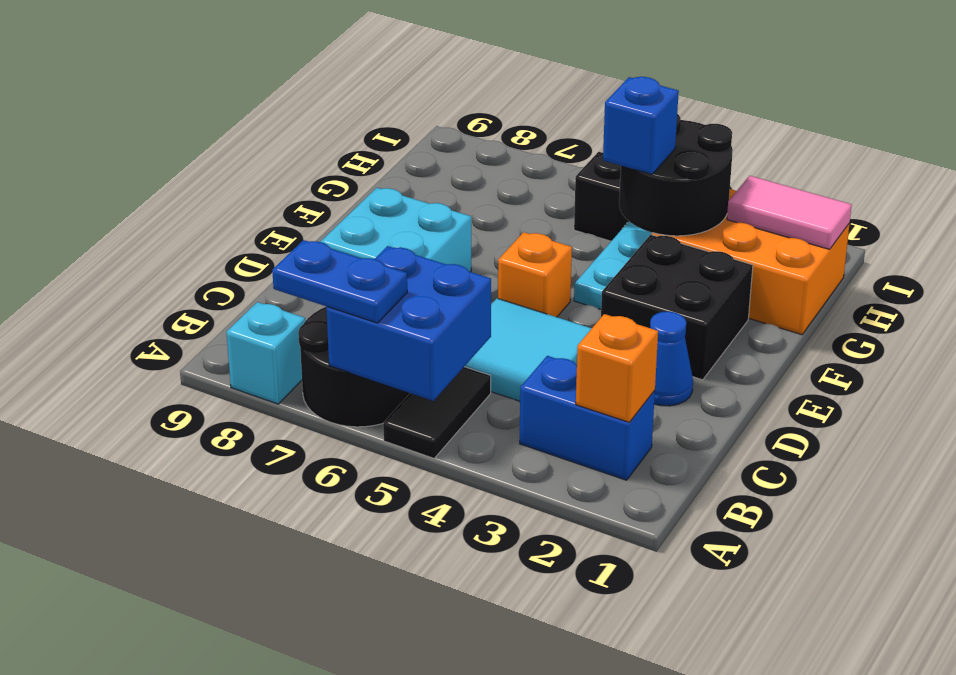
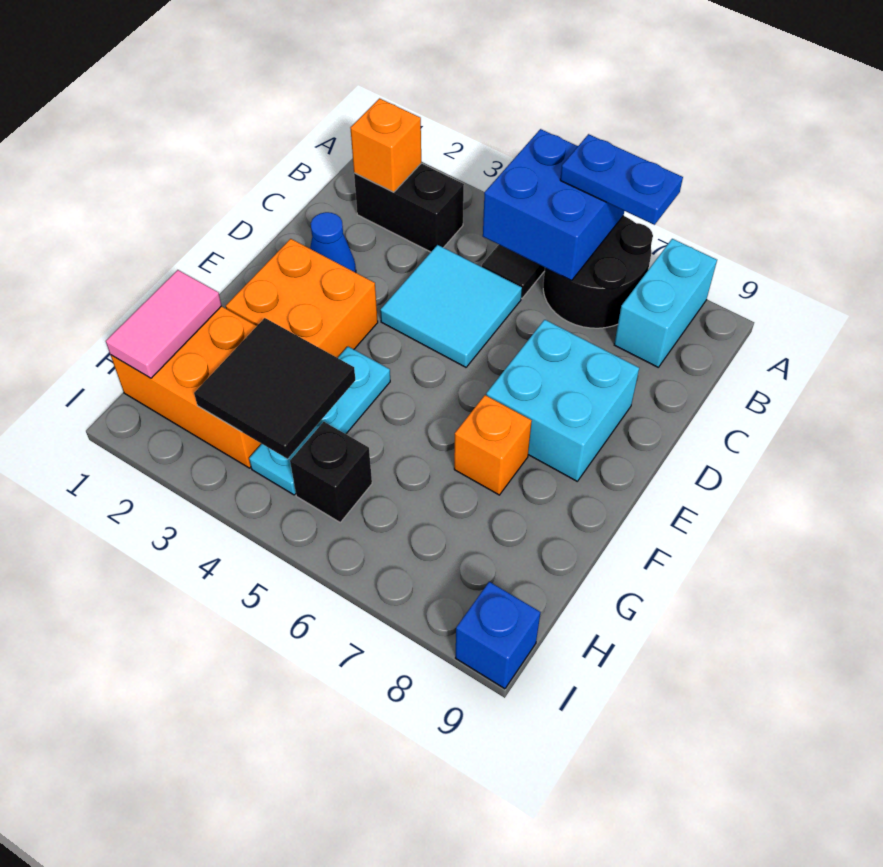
cyan brick A8 level 1 -> cyan brick A8:B8 level 1
blue brick B2:B3 level 1 -> black brick B2:B3 level 1
black brick E2:F3 level 1 -> orange brick E2:F3 level 1
orange brick E5 level 1 -> orange brick F7 level 1
black round brick G3:H4 level 2 -> black tile G3:H4 level 2
blue brick G4 level 3 -> blue brick I9 level 1
pink tile H1:H2 level 2 -> pink tile G1:H1 level 2

